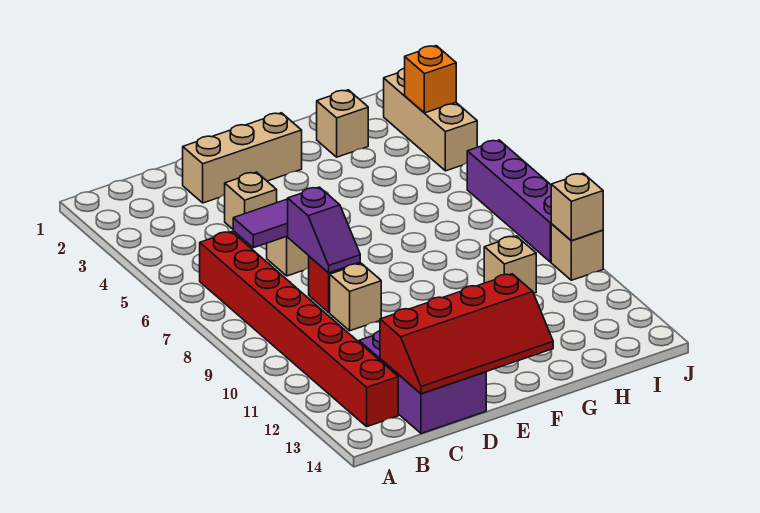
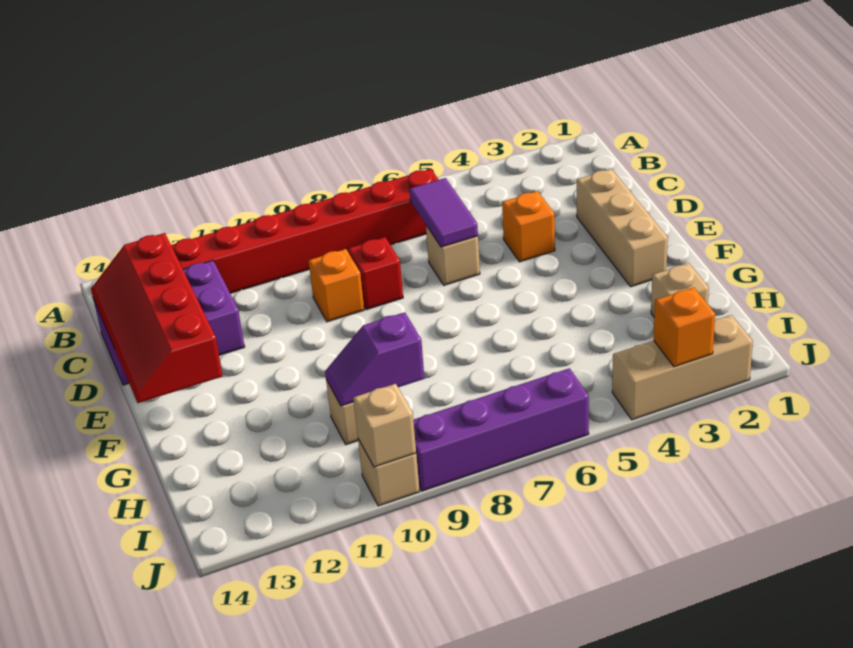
tan brick D4 level 1 -> orange brick D4 level 1
purple slope D7:D8 level 2 top 7 -> purple slope H9:H10 level 2 top 9
tan brick D9 level 1 -> orange brick D9 level 1

